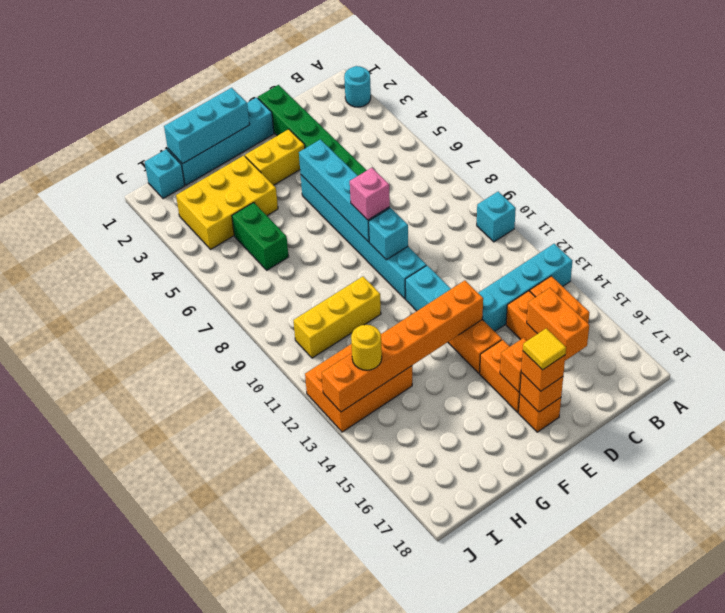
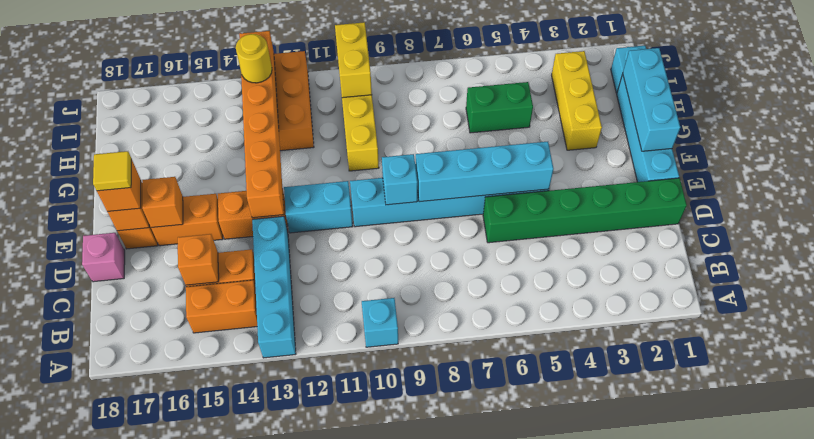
cyan round brick A2 level 1 -> none
orange brick C15:C16 level 2 -> orange brick C15 level 2
yellow brick E3:F3 level 1 -> yellow brick I10:J10 level 2
pink brick E8 level 3 -> pink brick D18 level 1
yellow brick G3:I4 level 1 -> yellow brick G3:I3 level 1

